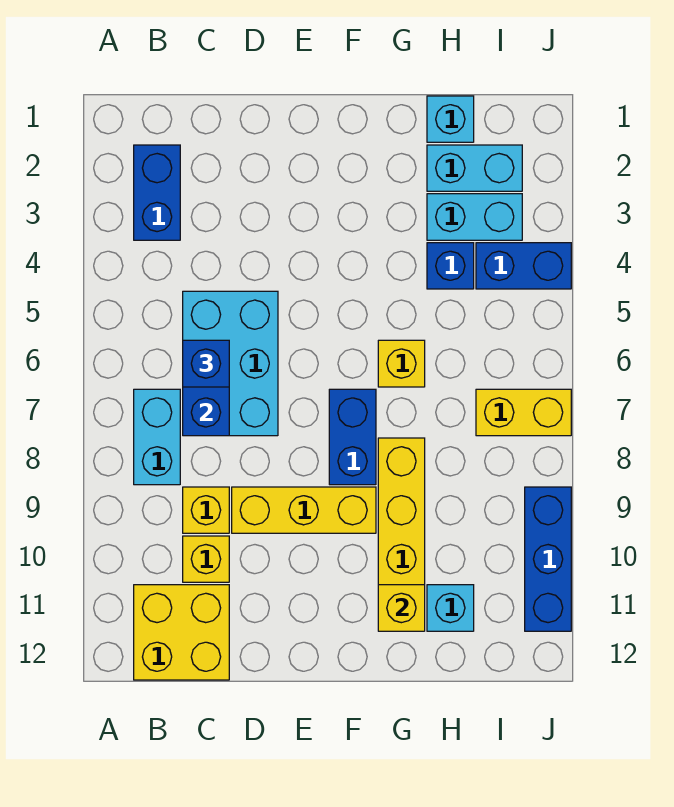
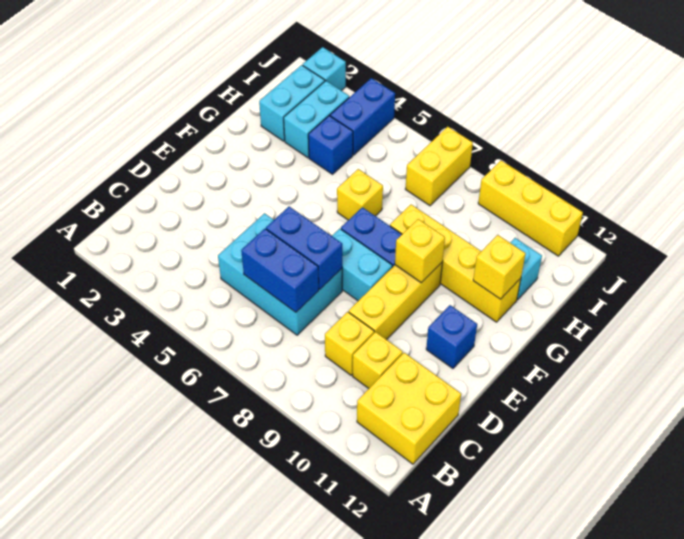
blue brick B2:B3 level 1 -> blue brick D6:D7 level 2
cyan brick B7:B8 level 1 -> cyan brick E7:E8 level 1
blue brick C6 level 3 -> blue brick E11 level 1
none -> yellow brick F9 level 2
cyan brick H1 level 1 -> cyan brick J2 level 1
blue brick J9:J11 level 1 -> yellow brick J9:J11 level 1

